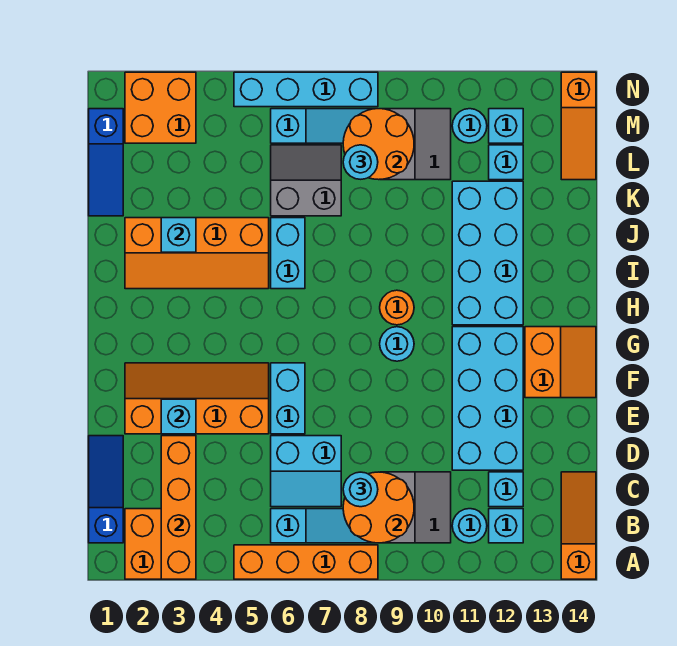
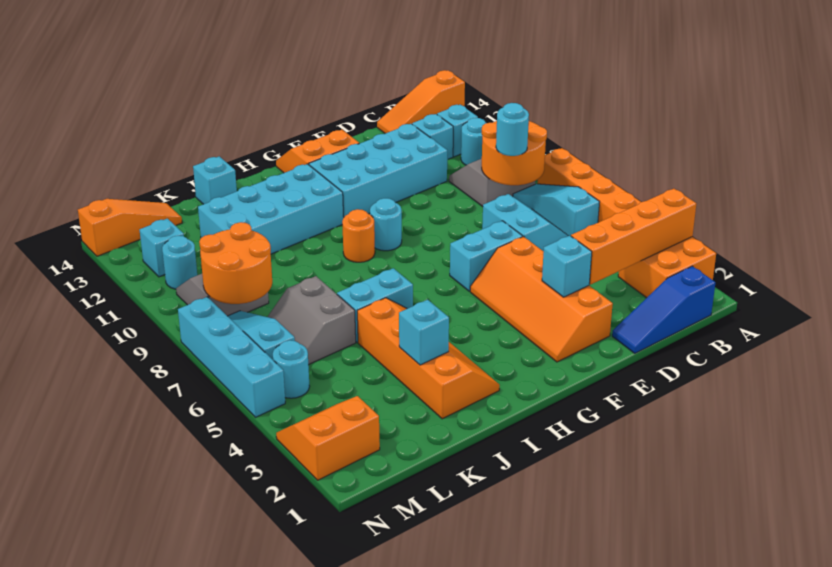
blue slope K1:M1 level 1 top M -> none
cyan round brick L8 level 3 -> cyan round brick M5 level 1
cyan brick L12 level 1 -> cyan brick J14 level 1
orange brick M2:N3 level 1 -> orange slope M2:N3 level 1 top 2

